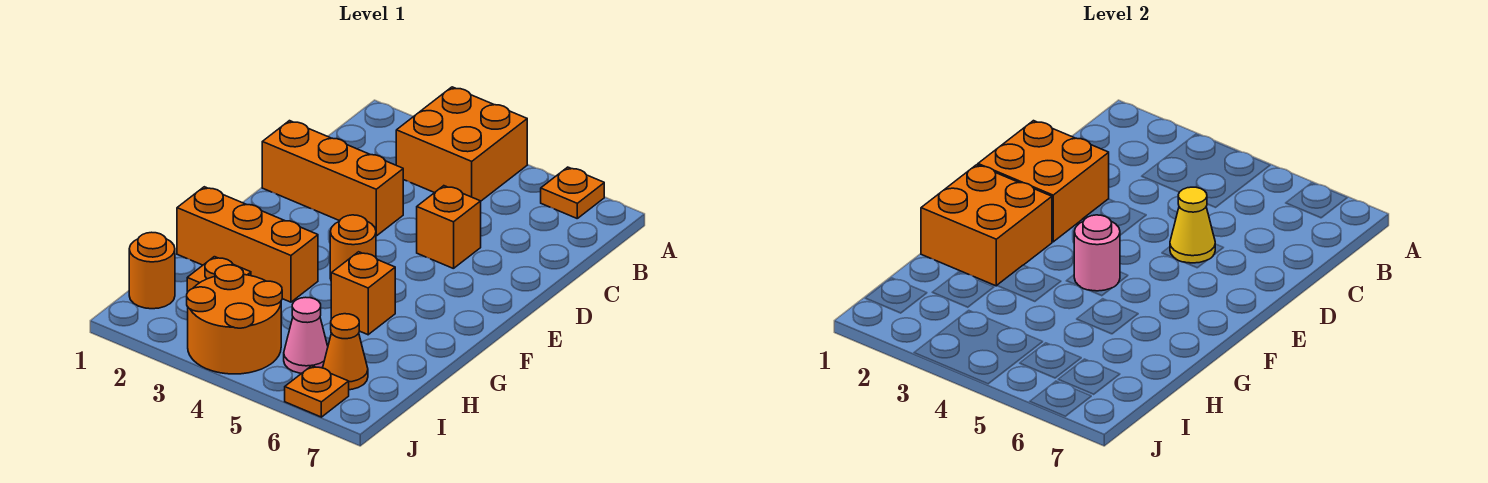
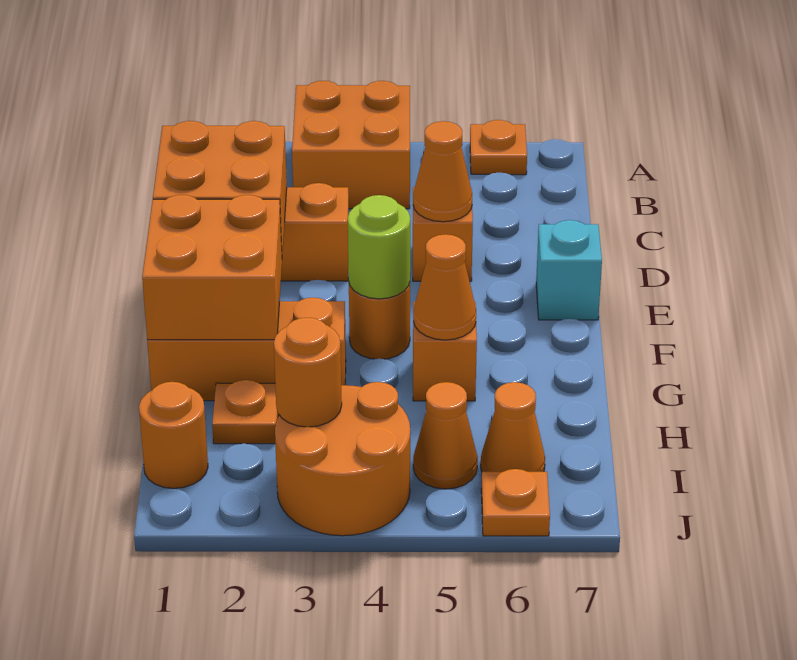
yellow cone D5 level 2 -> orange cone D5 level 2
none -> cyan brick E7 level 1
pink round brick F4 level 2 -> lime round brick F4 level 2
none -> orange cone G5 level 2
none -> orange round brick I3 level 2
pink cone I5 level 1 -> orange cone I5 level 1

